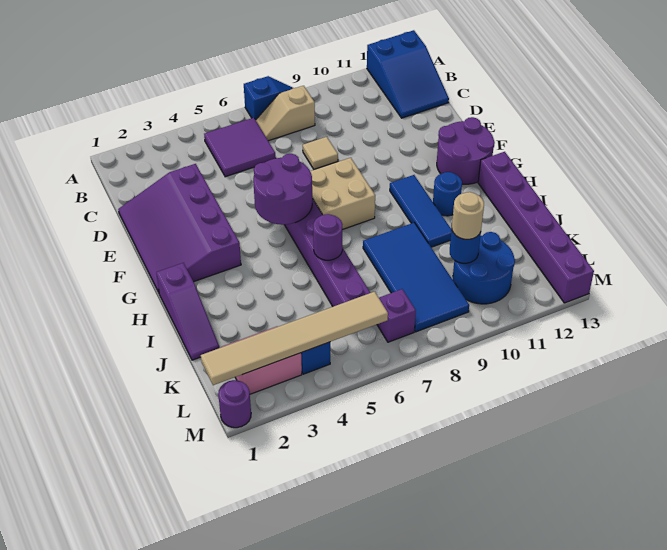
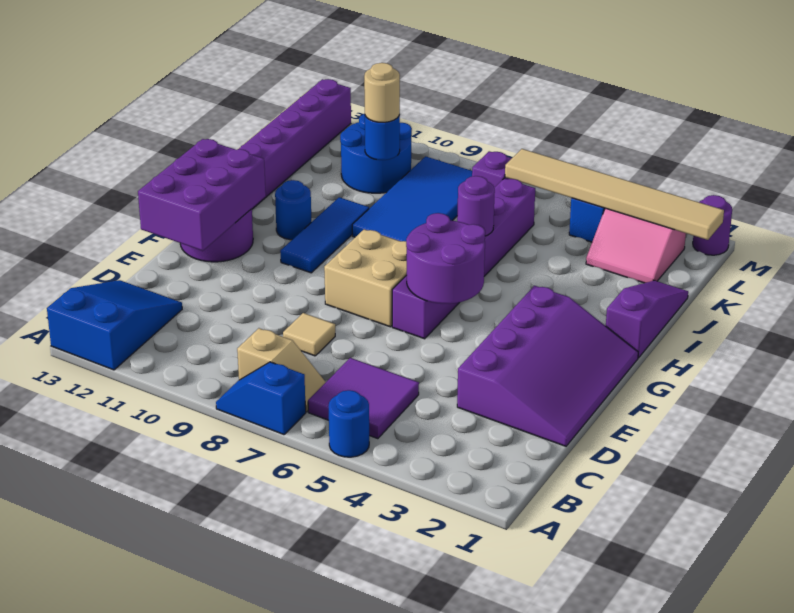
none -> blue round brick A5 level 1
none -> purple brick E12:G13 level 2

